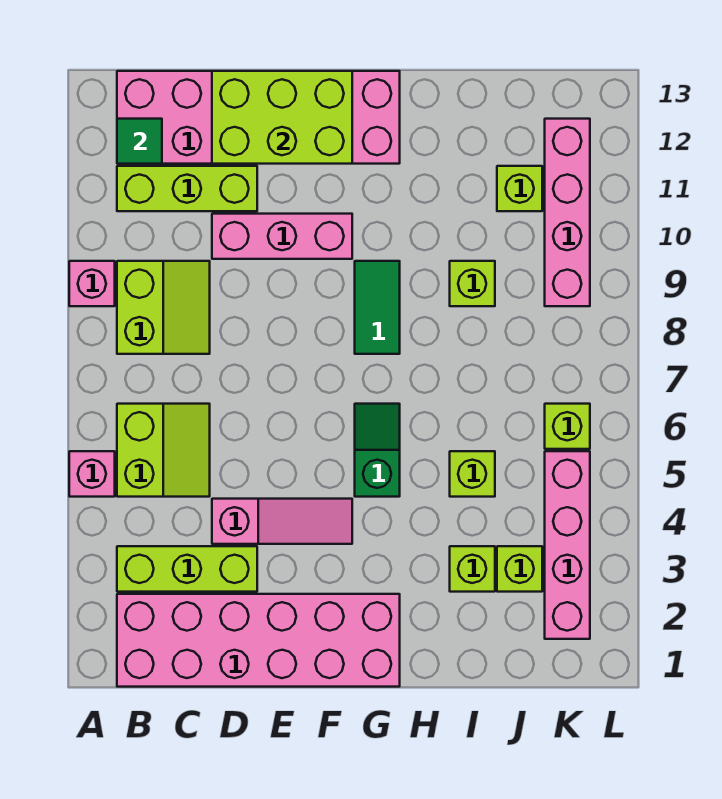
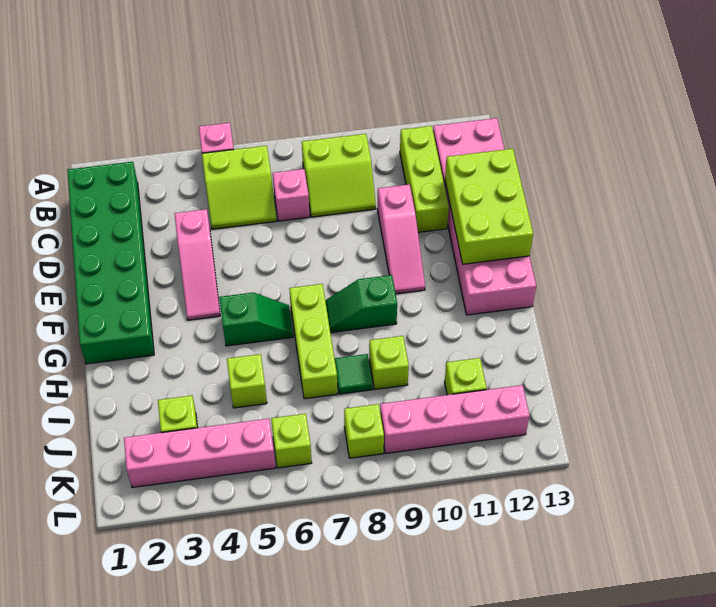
pink brick A9 level 1 -> pink brick C7 level 1
pink brick B1:G2 level 1 -> green brick B1:G2 level 1
lime brick B3:D3 level 1 -> lime brick G7:I7 level 1
green tile B12 level 2 -> green tile I8 level 1
pink brick D10:F10 level 1 -> pink slope D10:F10 level 1 top D
green tile G8:G9 level 1 -> green slope G8:G9 level 1 top 9
lime brick I3 level 1 -> lime brick K8 level 1

